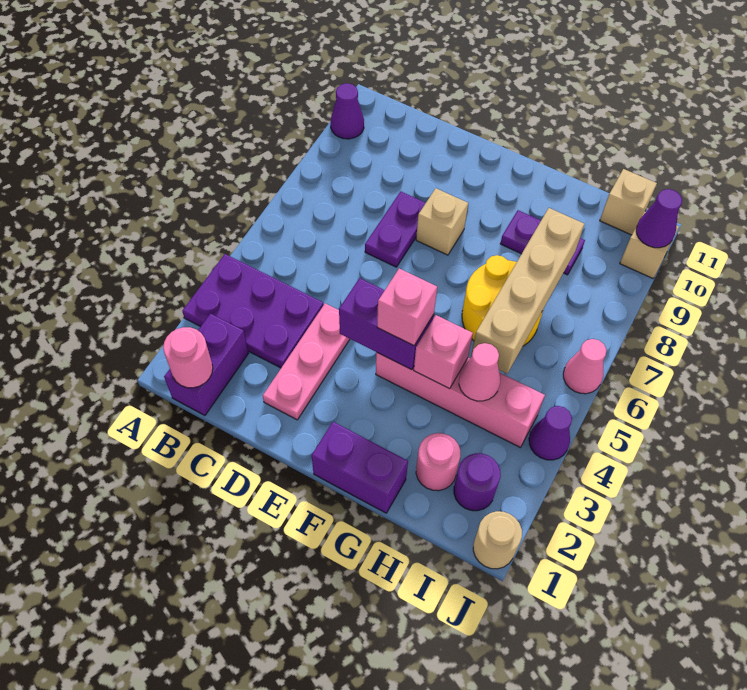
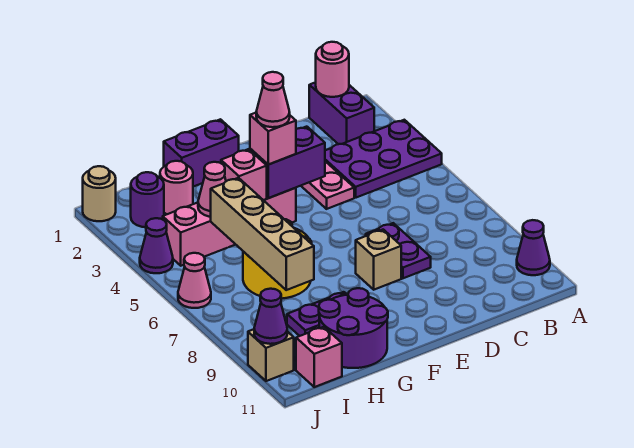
none -> pink cone F4 level 4
none -> purple round brick G10:H11 level 1
tan brick I11 level 1 -> pink brick I11 level 1

